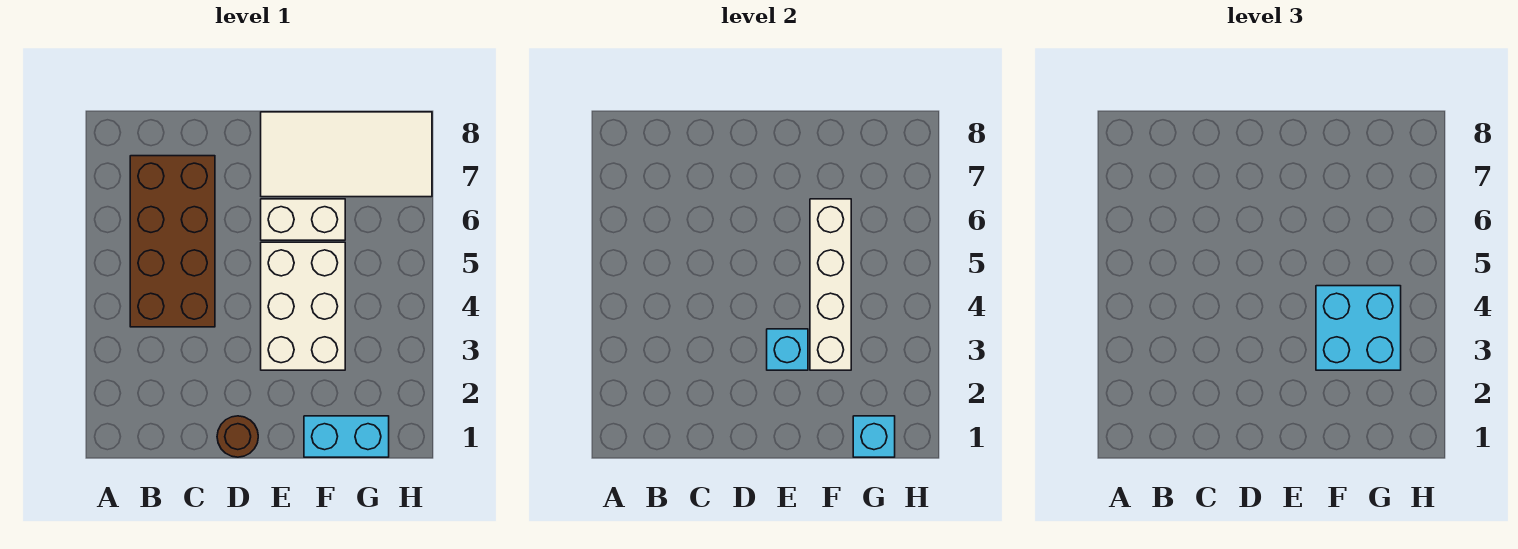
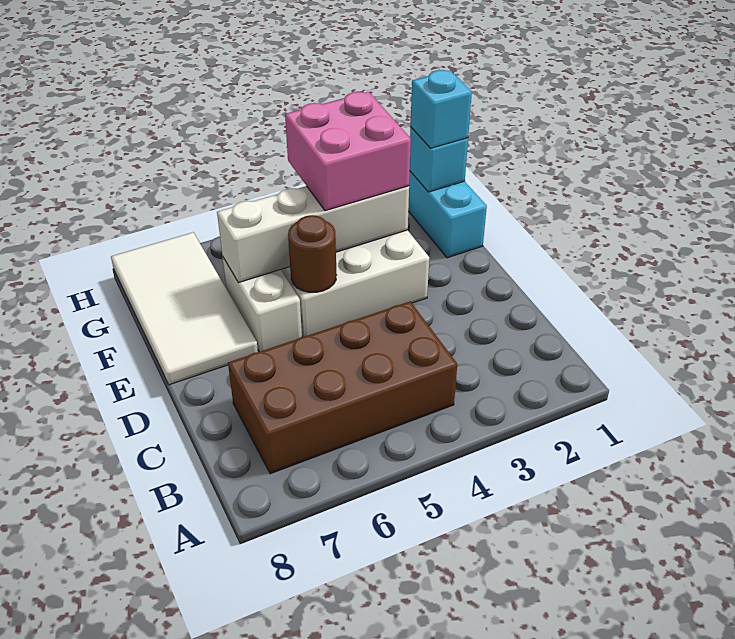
brown round brick D1 level 1 -> brown round brick E5 level 2
cyan brick E3 level 2 -> cyan brick G1 level 3
cyan brick F3:G4 level 3 -> pink brick F3:G4 level 3

